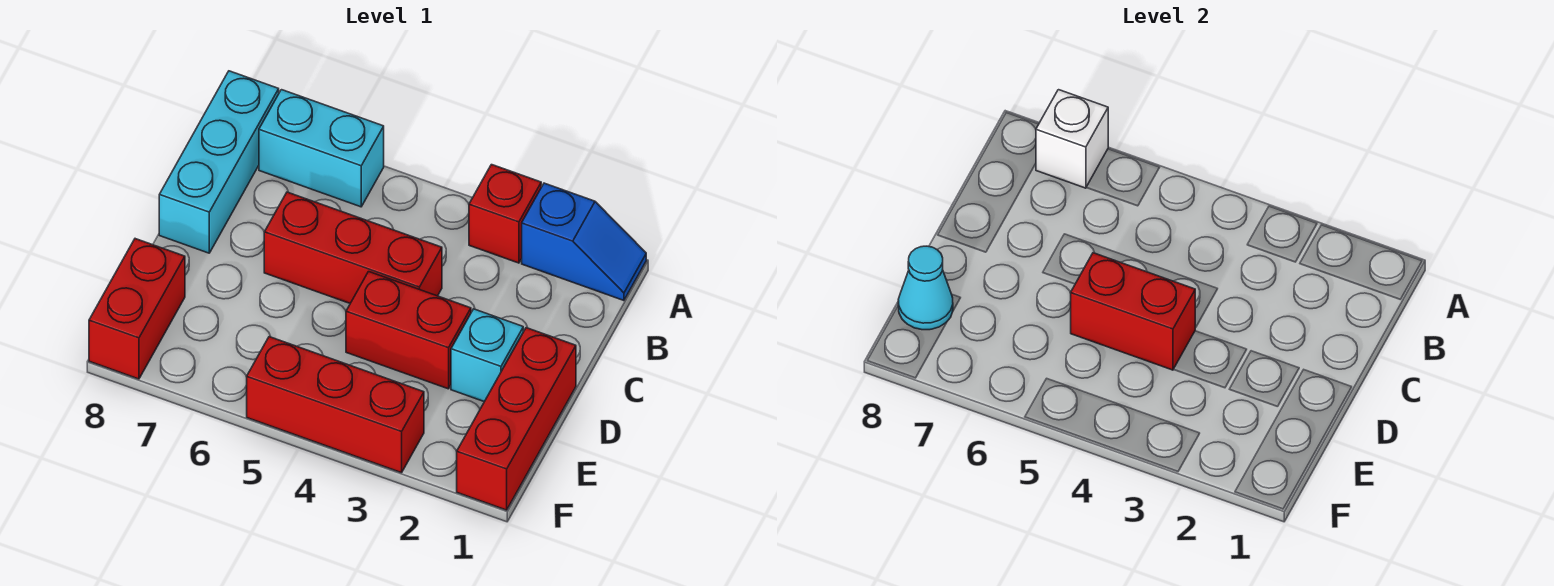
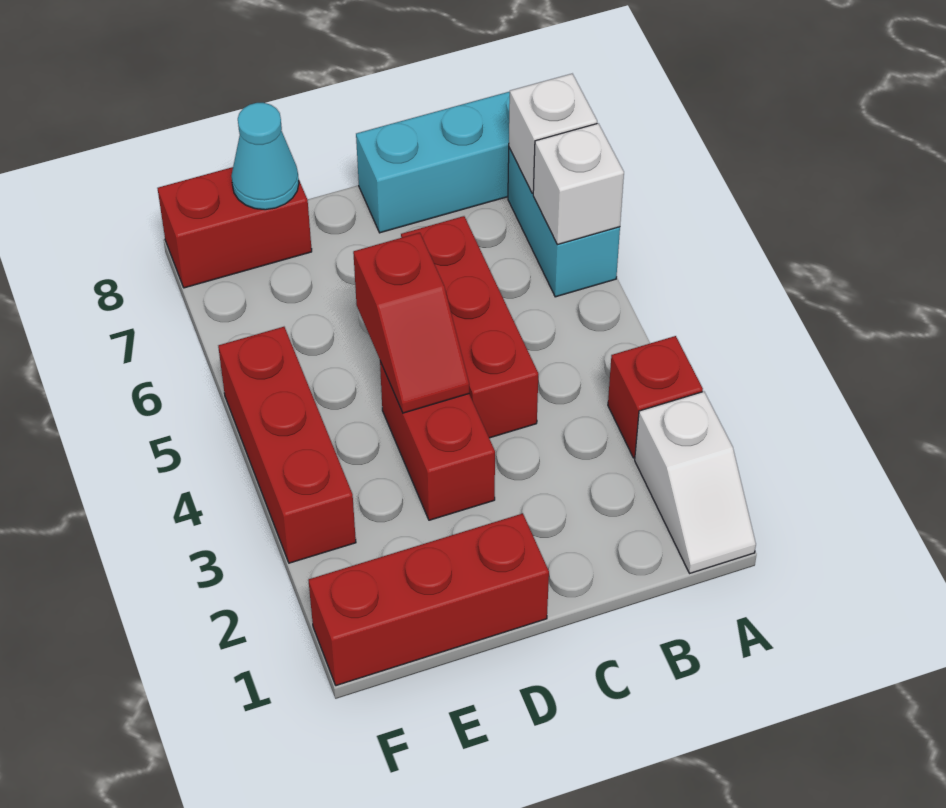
blue slope A1:A2 level 1 top 2 -> white slope A1:A2 level 1 top 2
none -> white brick A6 level 2
cyan brick D2 level 1 -> none
red brick D4:D5 level 2 -> red slope D4:D5 level 2 top 5

